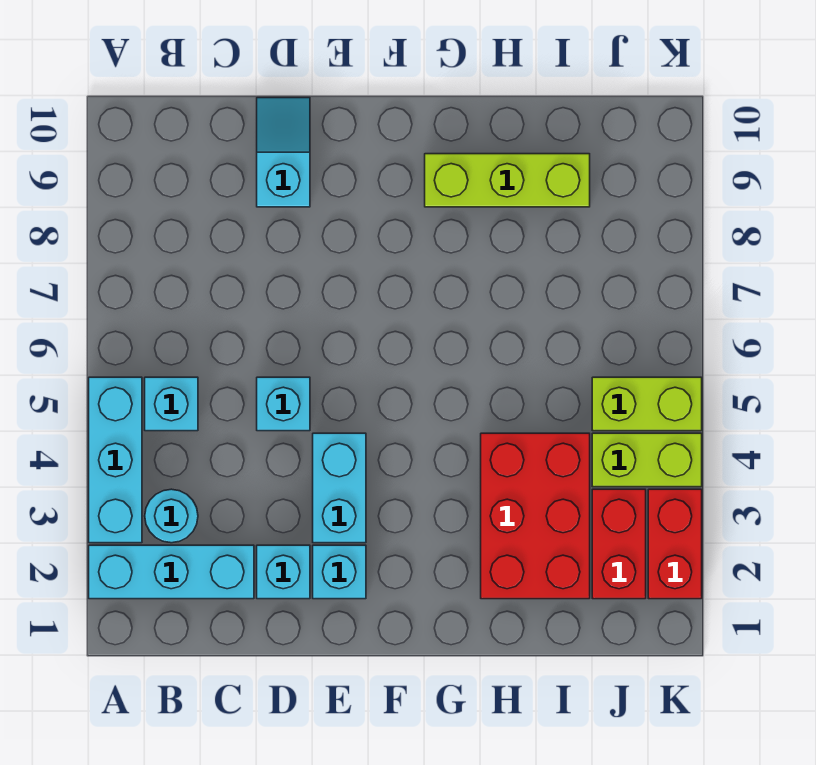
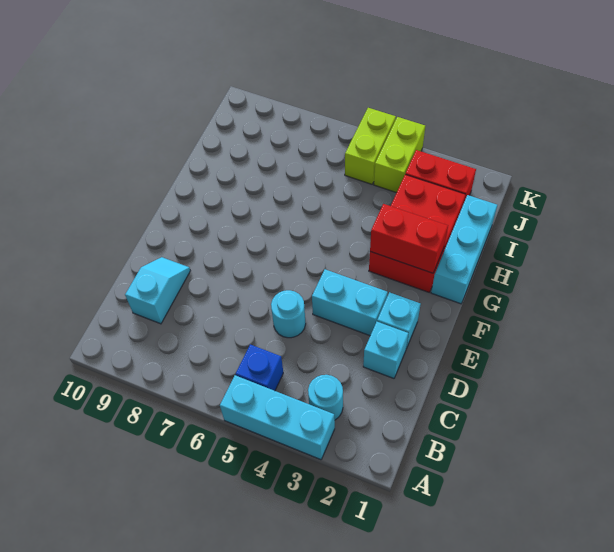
cyan brick A2:C2 level 1 -> cyan brick G1:I1 level 1
cyan brick B5 level 1 -> blue brick B5 level 1
cyan brick D5 level 1 -> cyan round brick D5 level 1
cyan slope D9:D10 level 1 top 9 -> cyan slope C9:D9 level 1 top C
lime brick G9:I9 level 1 -> none
red brick H2:I4 level 1 -> red brick G2:I3 level 1
red brick K2:K3 level 1 -> red brick G2:G3 level 2

